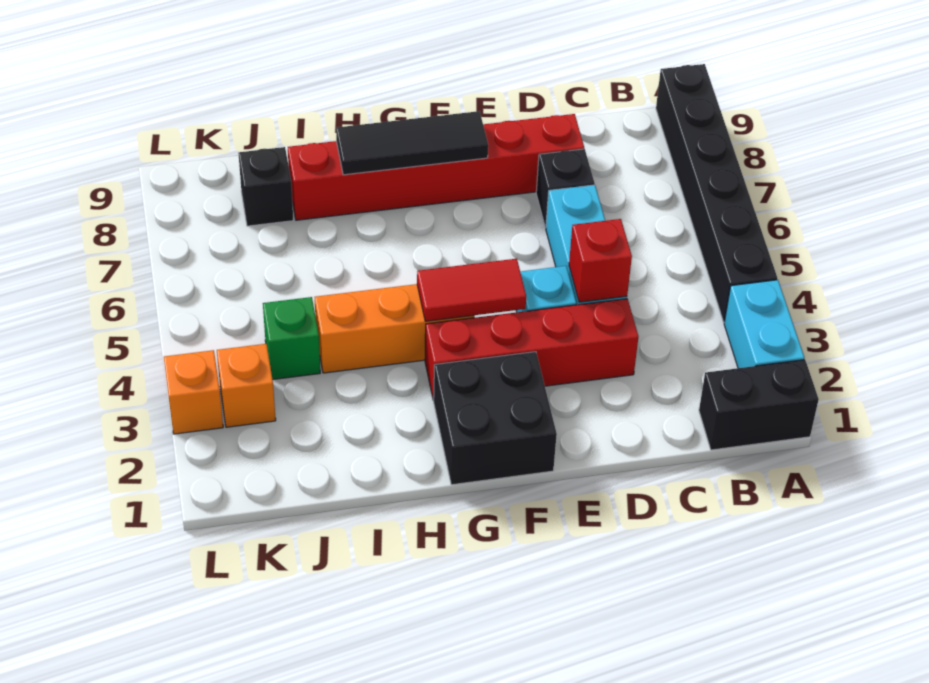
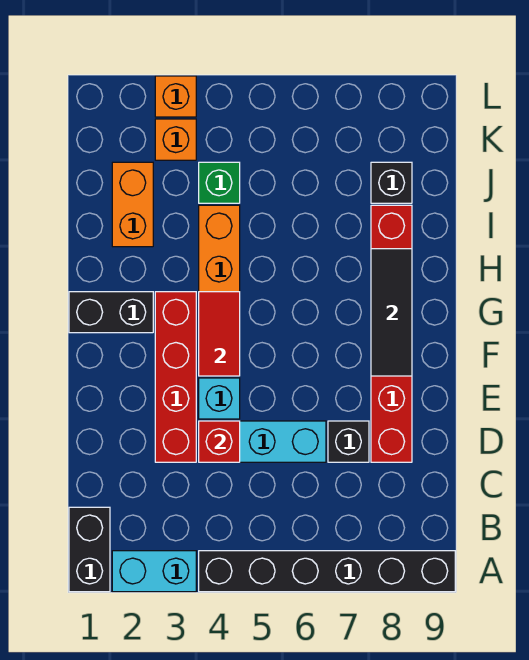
black brick F1:G2 level 1 -> black brick G1:G2 level 1
none -> orange brick I2:J2 level 1

